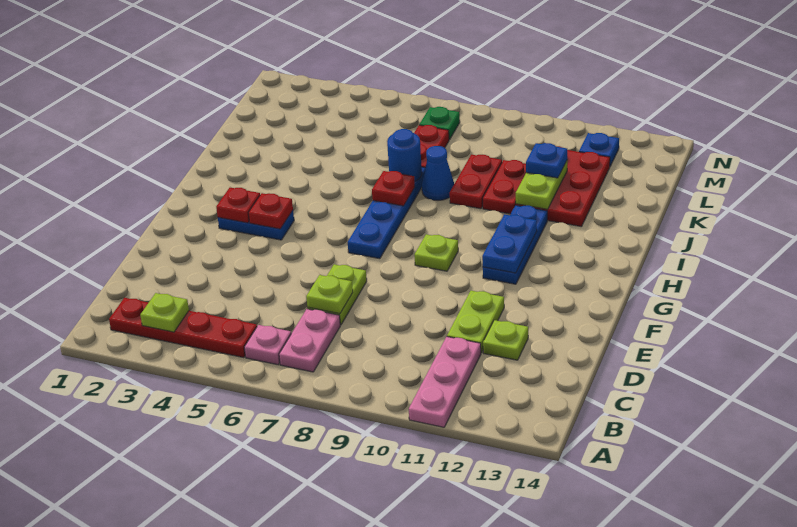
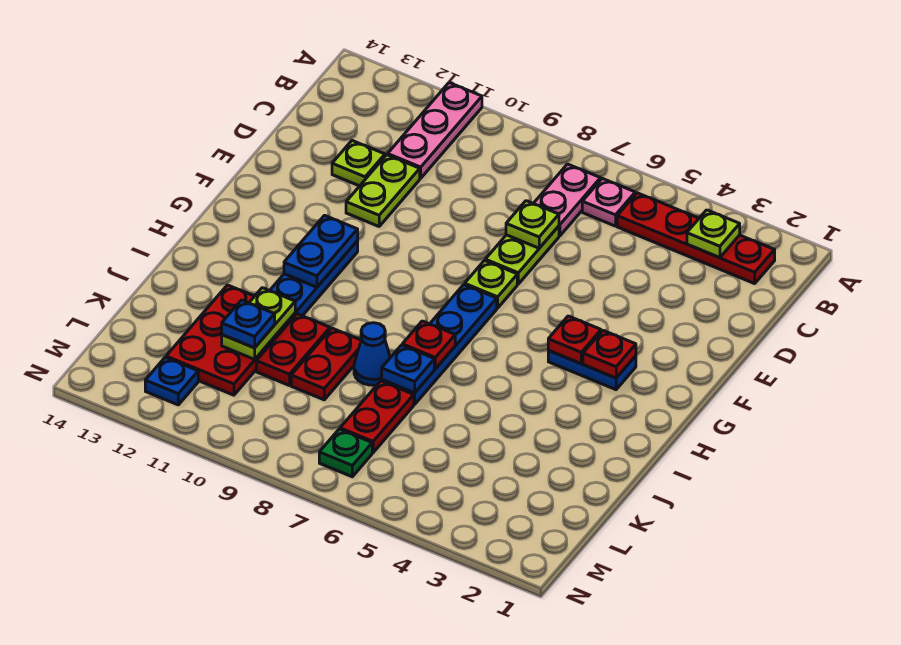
lime plate G9 level 1 -> lime plate F7 level 1
blue round brick J7 level 2 -> blue plate J7 level 2

